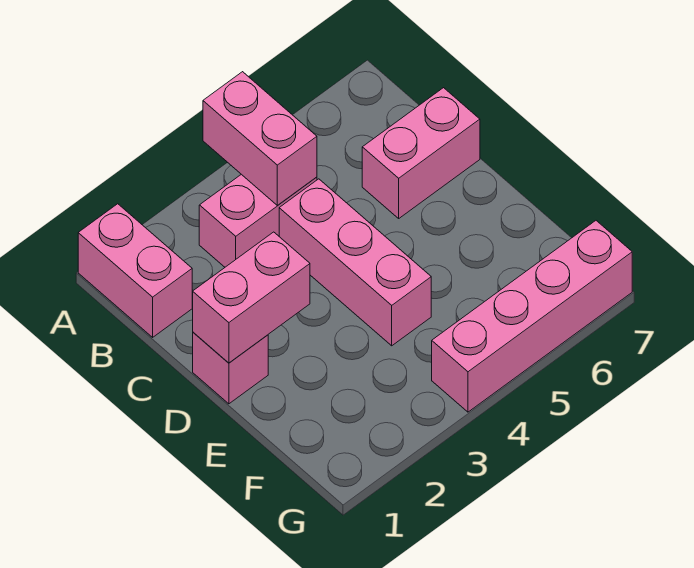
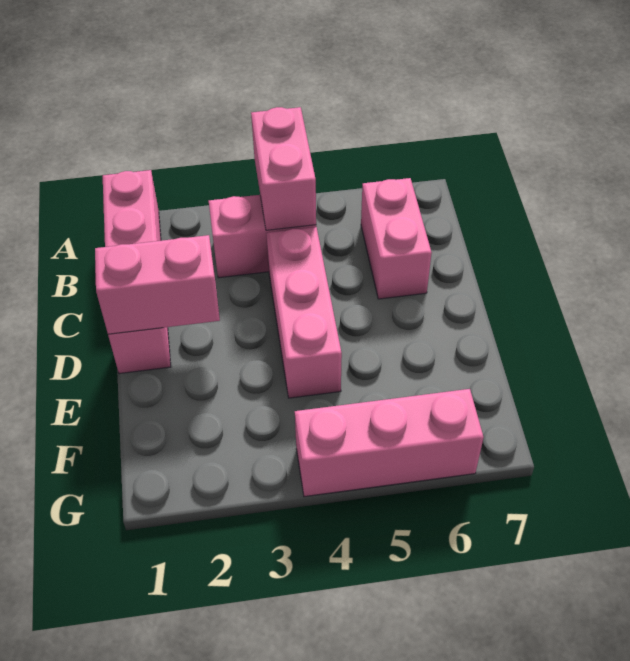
pink brick C6:C7 level 1 -> pink brick B6:C6 level 1
pink brick G4:G7 level 1 -> pink brick G4:G6 level 1

